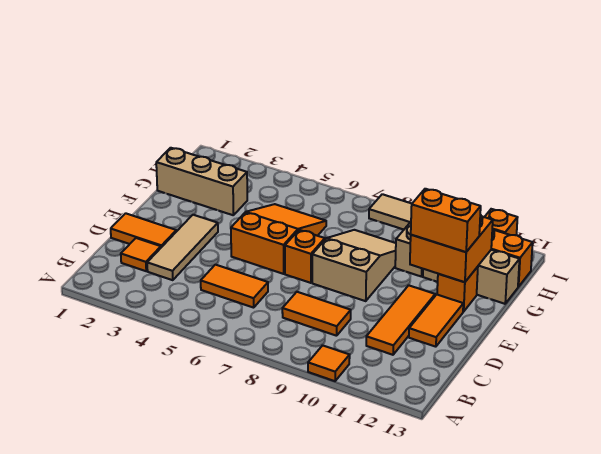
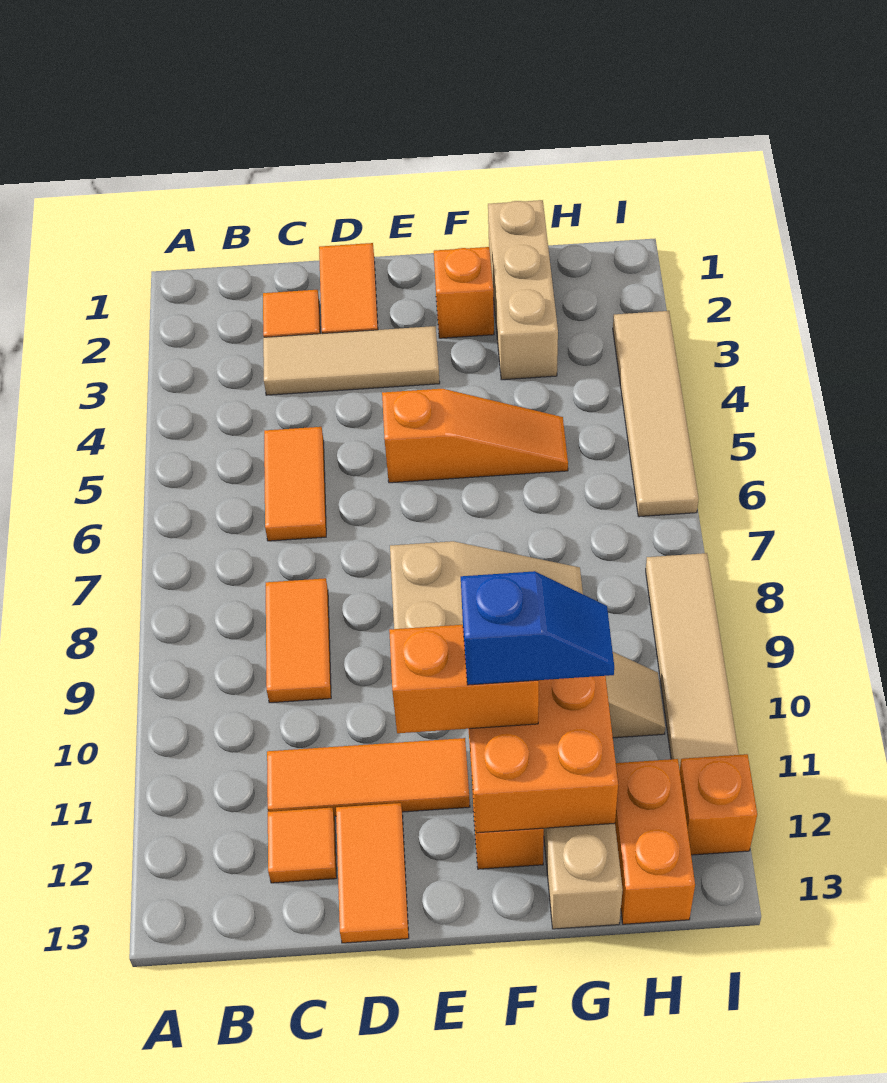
orange tile A10 level 1 -> orange tile C12 level 1
orange tile D12:E12 level 1 -> orange tile D12:D13 level 1
orange slope E5:G6 level 1 top E -> orange slope E5:G5 level 1 top E
orange brick E7 level 1 -> orange brick F2 level 1
orange brick F11:F12 level 3 -> orange brick E11:F11 level 3
none -> blue slope F11:G11 level 4 top F
none -> tan tile I3:I6 level 1

